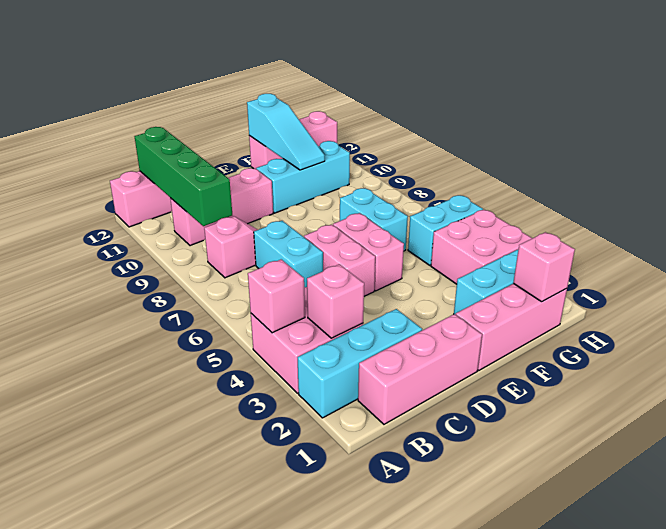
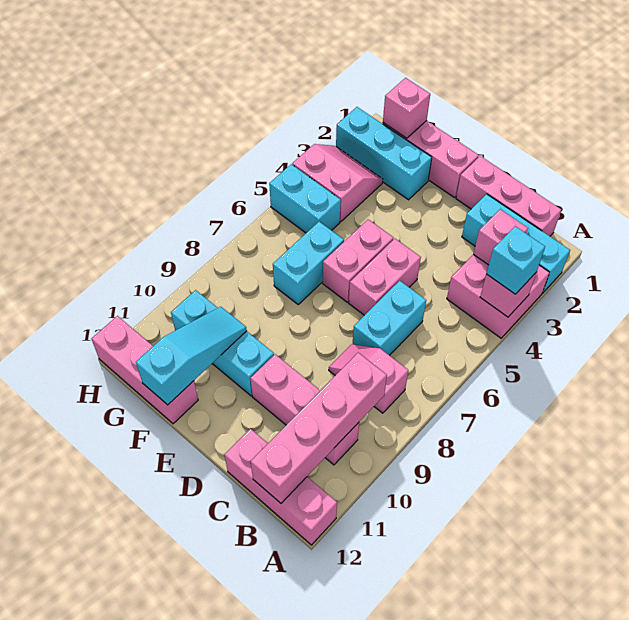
none -> cyan brick A4 level 3
green brick B9:B12 level 2 -> pink brick B9:B12 level 2
pink brick G3:H4 level 1 -> pink slope G3:H4 level 1 top 4

